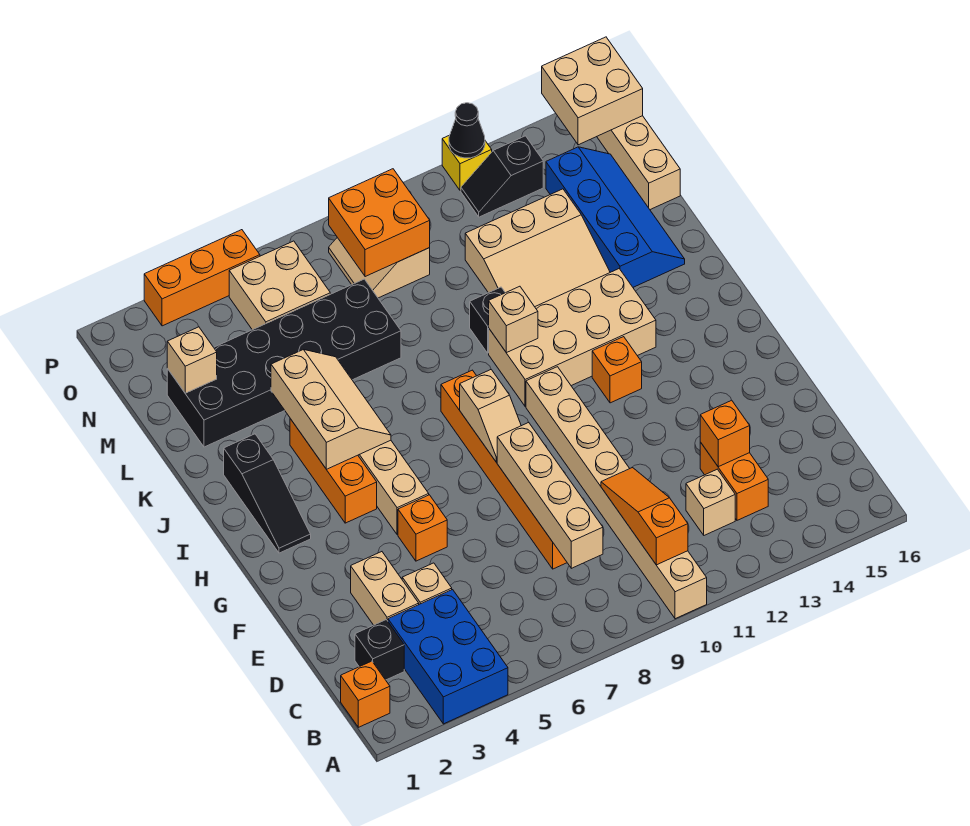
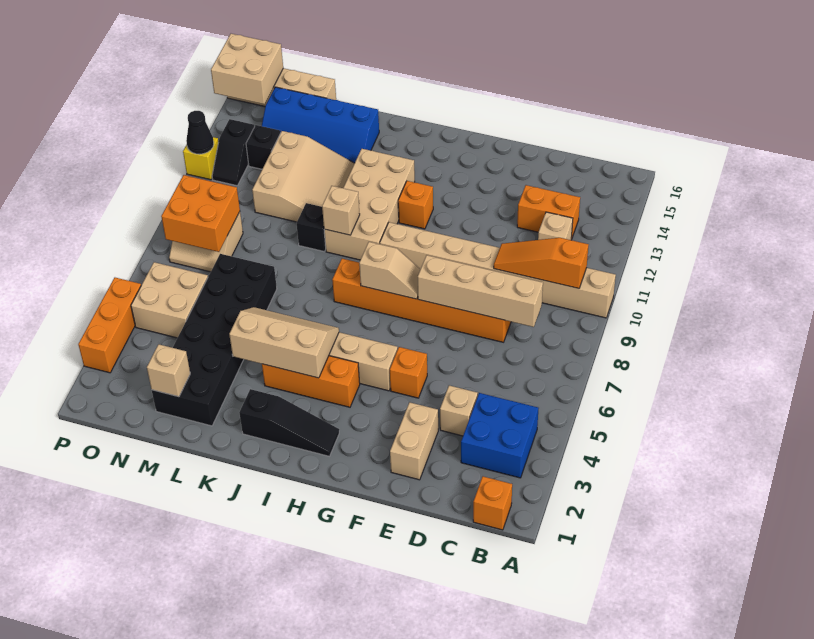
blue brick A3:C4 level 1 -> blue brick B3:C4 level 1
black brick C2 level 1 -> black brick N13 level 1
tan brick D3:E3 level 1 -> tan brick E2:E3 level 1
orange brick D13 level 2 -> none
blue slope K14:N15 level 1 top 14 -> blue slope K14:N15 level 1 top 15

